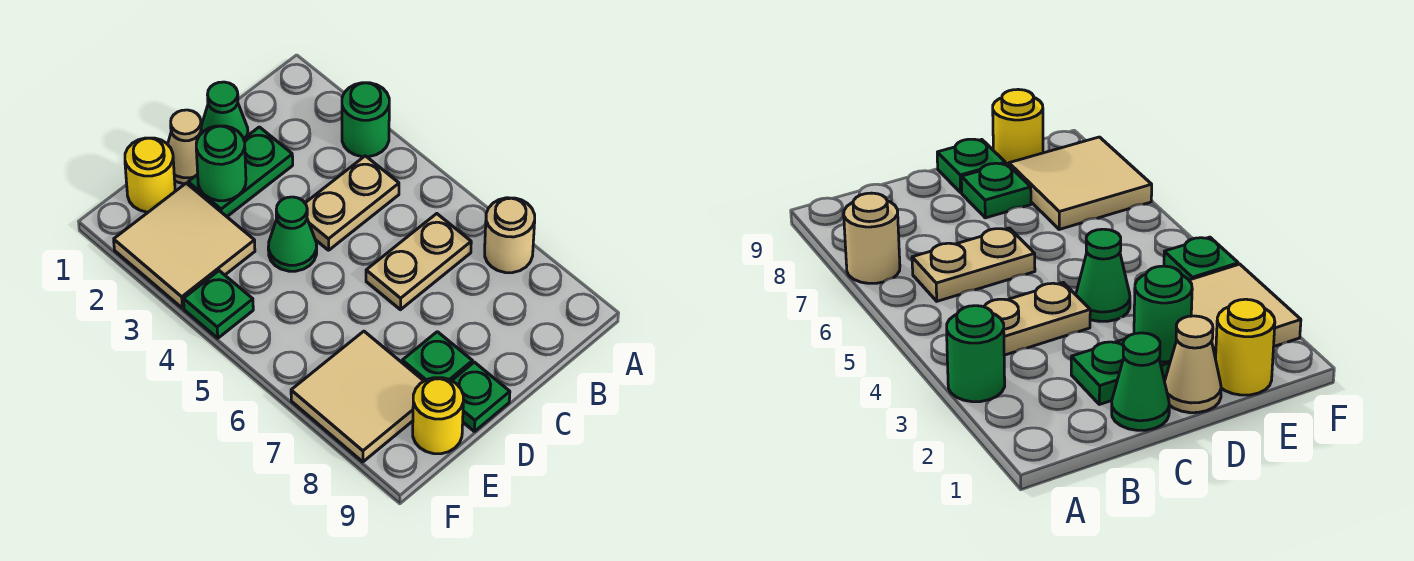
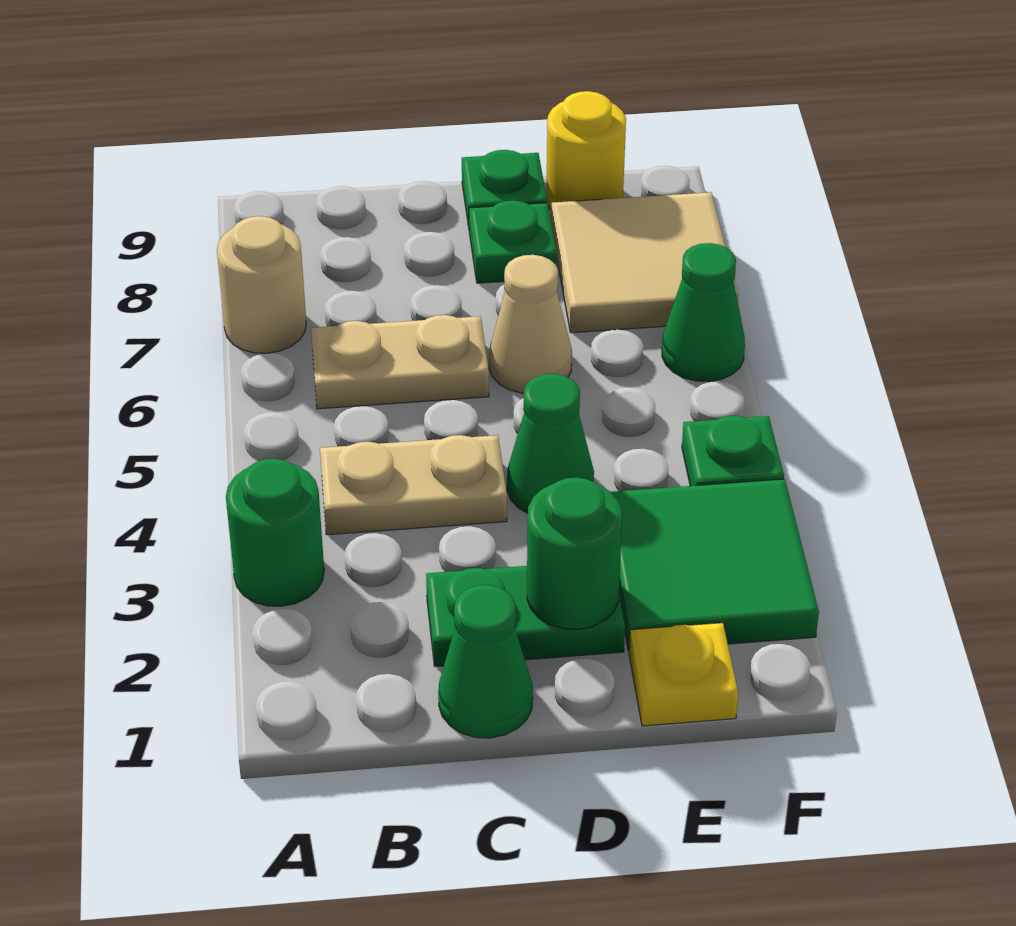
tan cone D1 level 1 -> tan cone D6 level 1
yellow round brick E1 level 1 -> yellow plate E1 level 1
tan tile E2:F3 level 1 -> green tile E2:F3 level 1
none -> green cone F6 level 1

